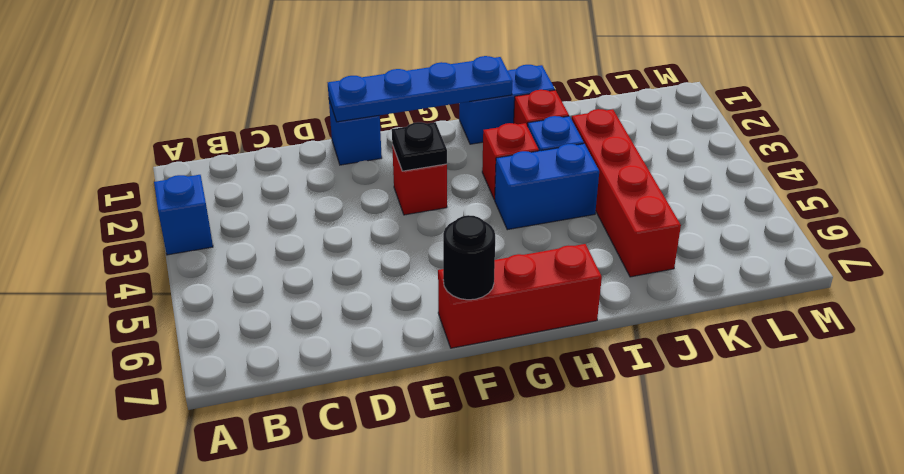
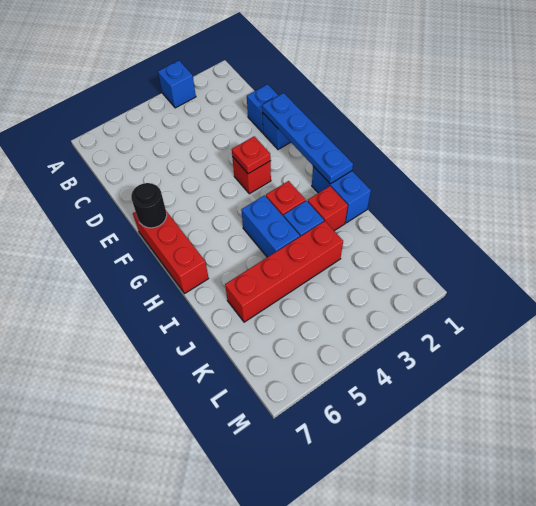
none -> blue brick D1 level 1
black plate F3 level 2 -> red plate F3 level 2

